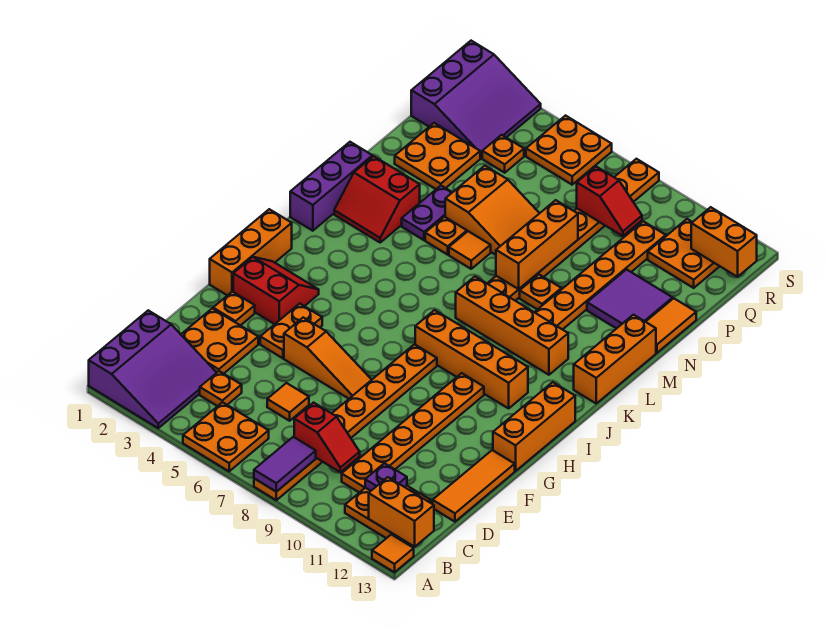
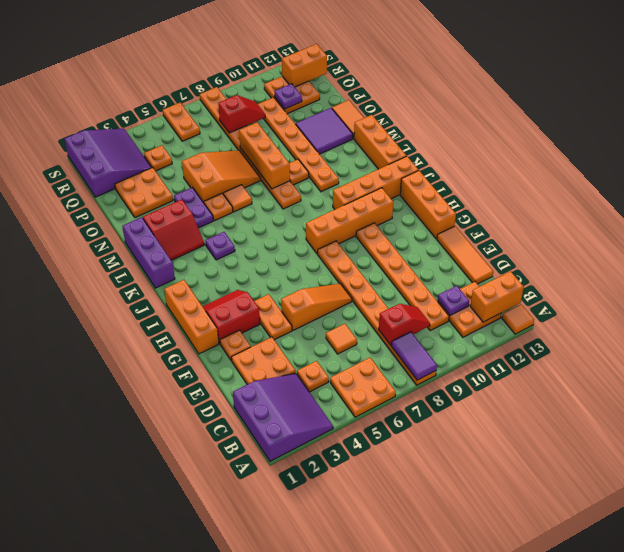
none -> purple plate K4 level 1
orange brick K8:K11 level 1 -> orange brick J10:J13 level 1
none -> purple plate Q11 level 2
orange plate R5:S6 level 1 -> orange plate R6:S6 level 1

